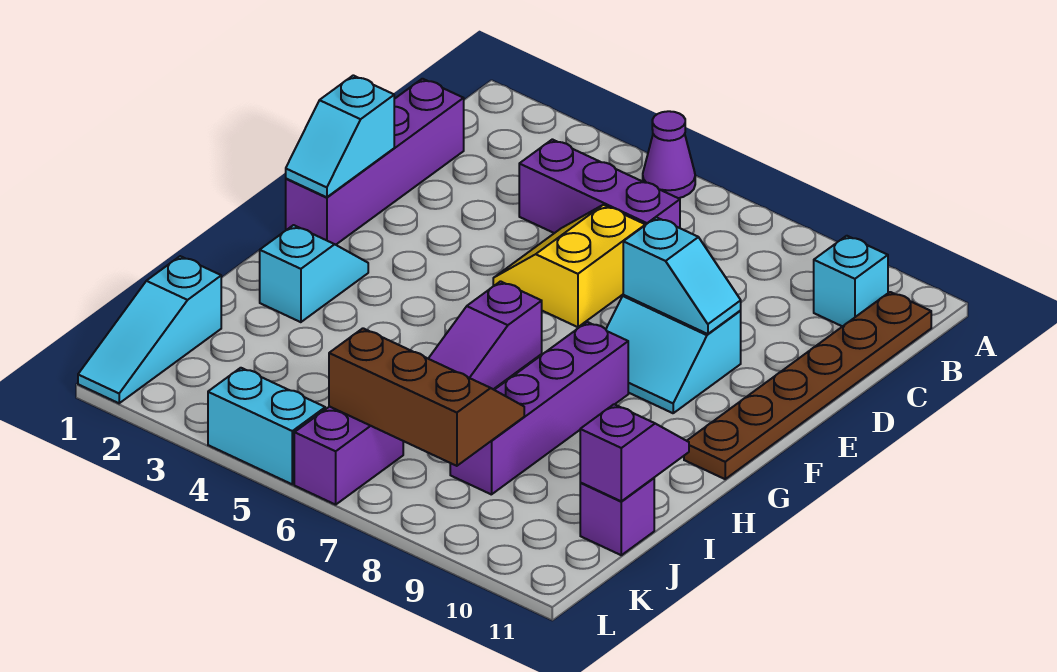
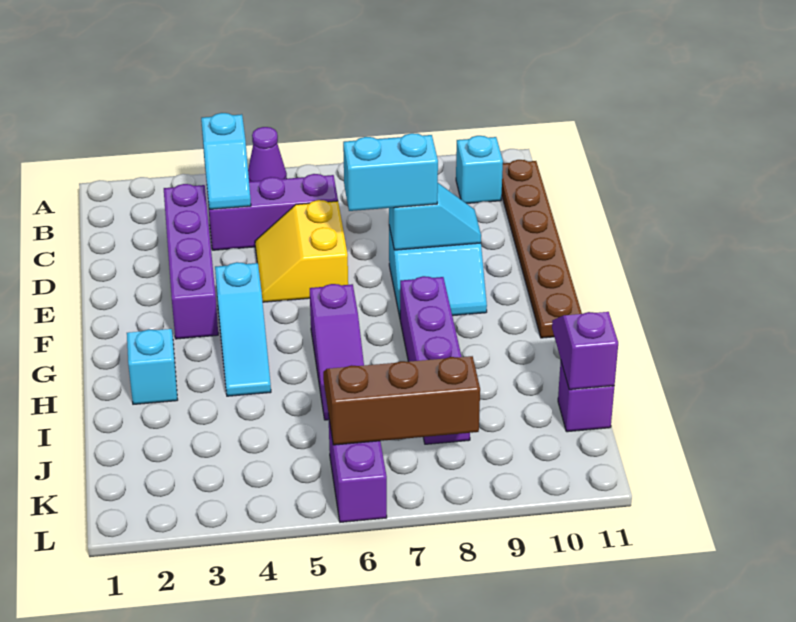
purple brick C1:F1 level 1 -> purple brick C3:F3 level 1
cyan slope E1:F1 level 2 top E -> cyan slope B4:C4 level 2 top B
cyan slope J1:L1 level 1 top J -> cyan slope F4:H4 level 1 top F
cyan brick L4:L5 level 1 -> cyan brick E7:E8 level 3

